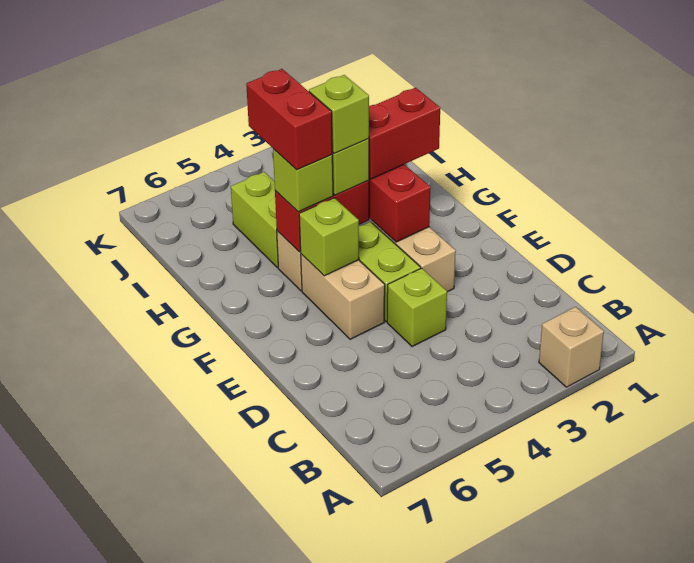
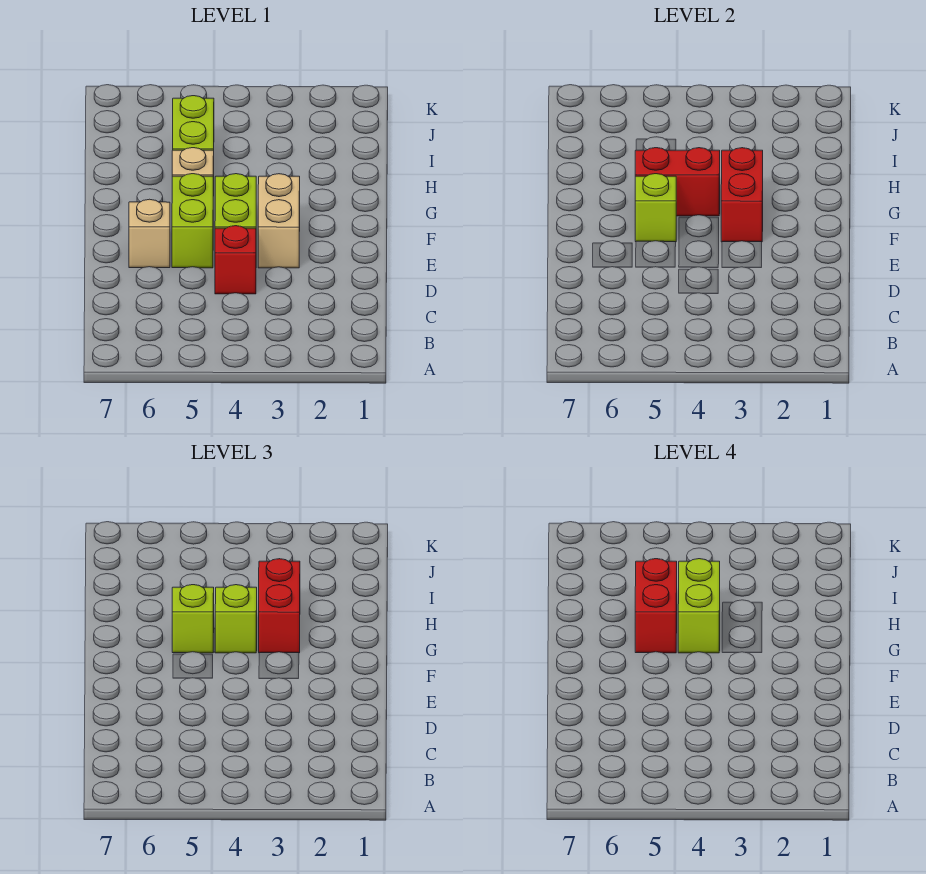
tan brick A2 level 1 -> tan brick E6 level 1
lime brick D4 level 1 -> red brick D4 level 1
tan brick E5:F5 level 1 -> lime brick E5:F5 level 1
red brick G2:G3 level 3 -> red brick G3:H3 level 3
lime brick G4 level 4 -> lime brick G4:H4 level 4

